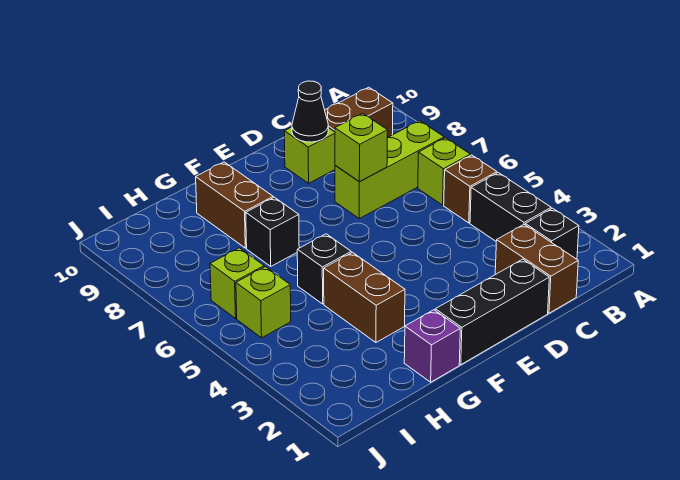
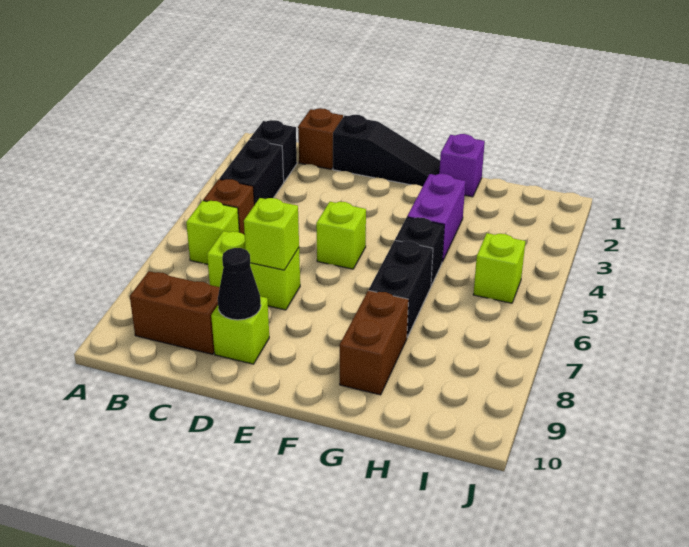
lime brick B7:D7 level 1 -> lime brick C7:D7 level 1
brown brick C1:C2 level 1 -> brown brick C1 level 1
black brick D1:F1 level 1 -> black slope D1:F1 level 1 top D
brown brick G3:G4 level 1 -> purple brick G3:G4 level 1
black brick G7 level 1 -> black brick G6:G7 level 1
lime brick I6 level 1 -> lime brick E5 level 1

